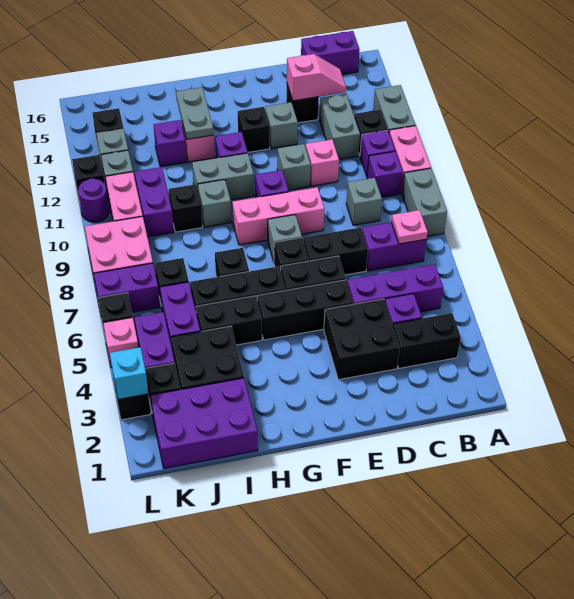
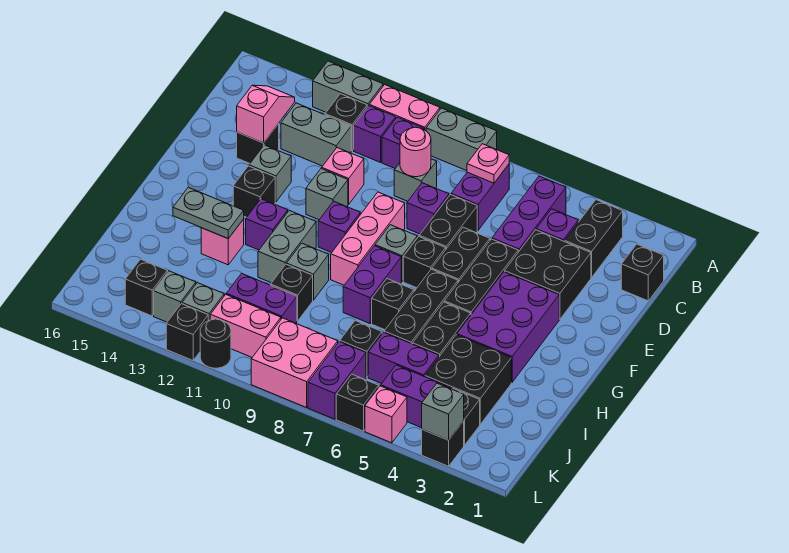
purple brick B16:C16 level 1 -> purple brick G8:H8 level 1
none -> black brick C1 level 1
none -> pink round brick C9 level 2
purple brick I1:K2 level 1 -> purple brick F3:H4 level 1
purple brick I13 level 1 -> purple brick D8 level 1
cyan brick L3 level 2 -> grey brick L3 level 2
purple round brick L11 level 1 -> black round brick L11 level 1

